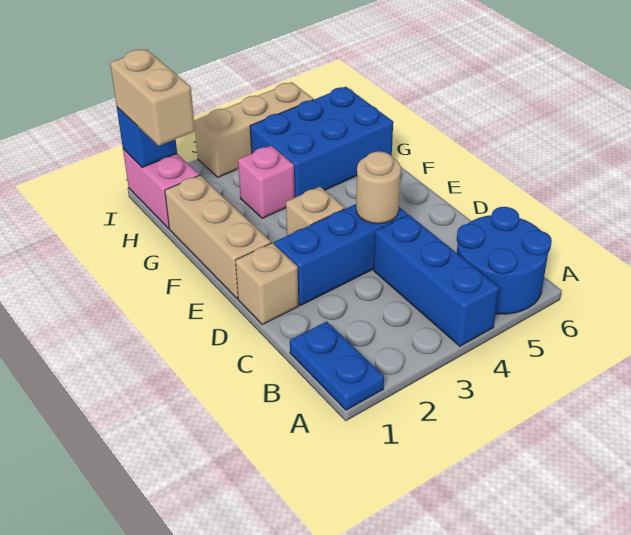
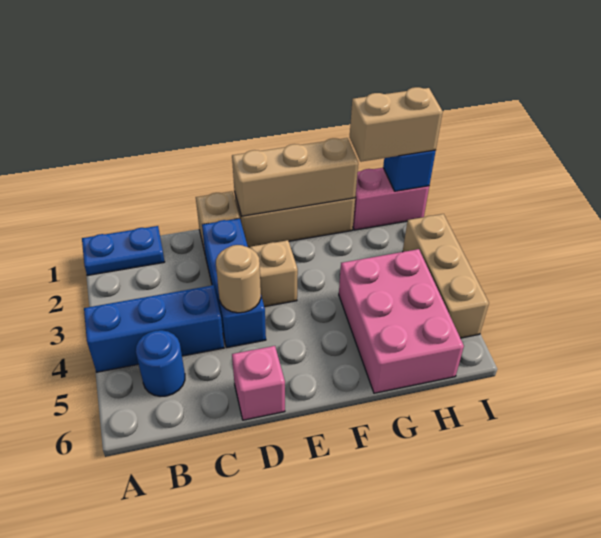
blue round brick A5:B6 level 1 -> blue round brick B5 level 1
none -> tan brick E1:G1 level 2
pink brick G3 level 1 -> pink brick D6 level 1
blue brick G4:H6 level 1 -> pink brick G4:H6 level 1

